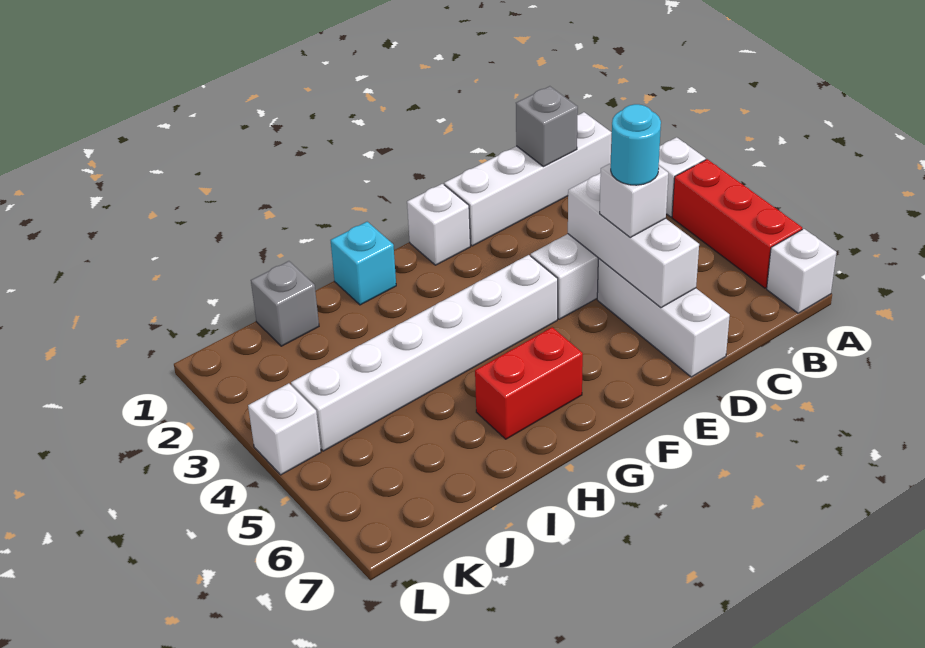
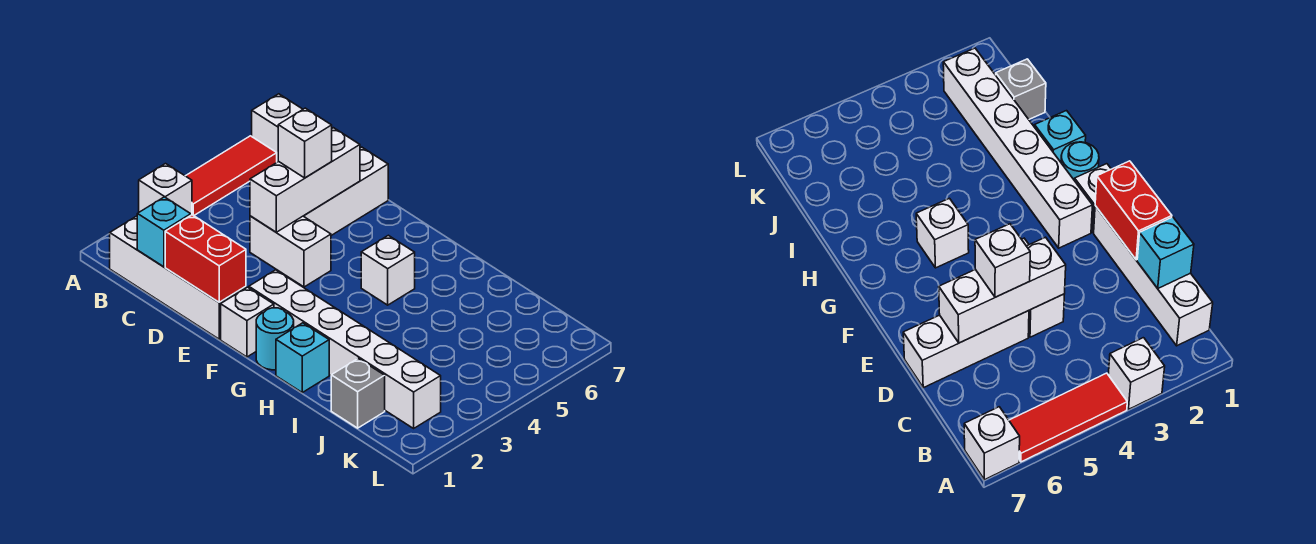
red brick A4:A6 level 1 -> red tile A4:A6 level 1
grey brick C1 level 2 -> cyan brick C1 level 2
cyan round brick D5 level 4 -> cyan round brick G1 level 1
white brick F4:K4 level 1 -> white brick F2:K2 level 1
red brick G6:H6 level 1 -> red brick D1:E1 level 2
white brick L4 level 1 -> white brick G5 level 1

